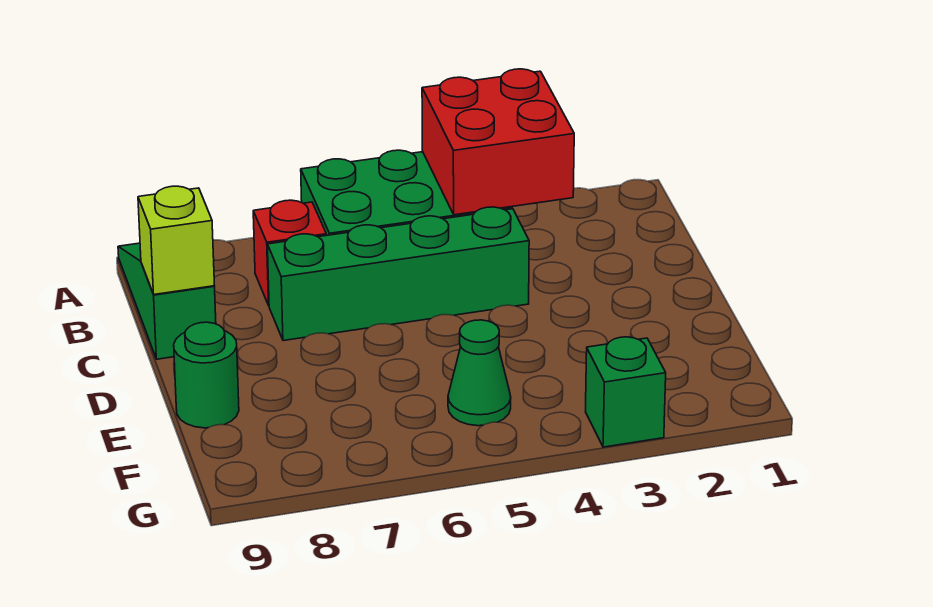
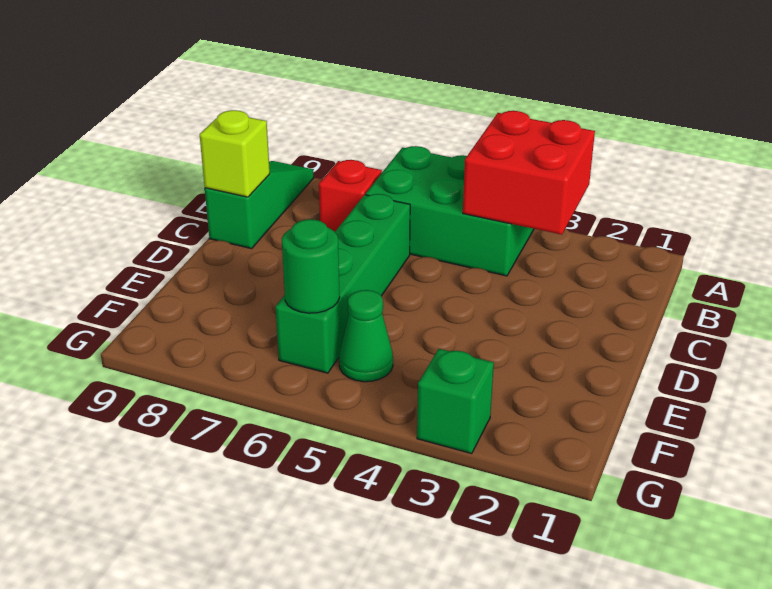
green brick C4:C7 level 1 -> green brick C6:F6 level 1
green round brick E9 level 1 -> green round brick F6 level 2

